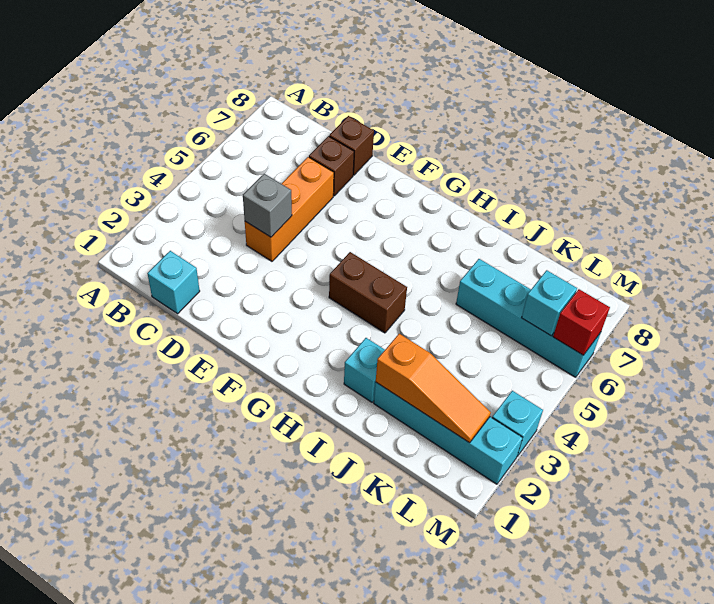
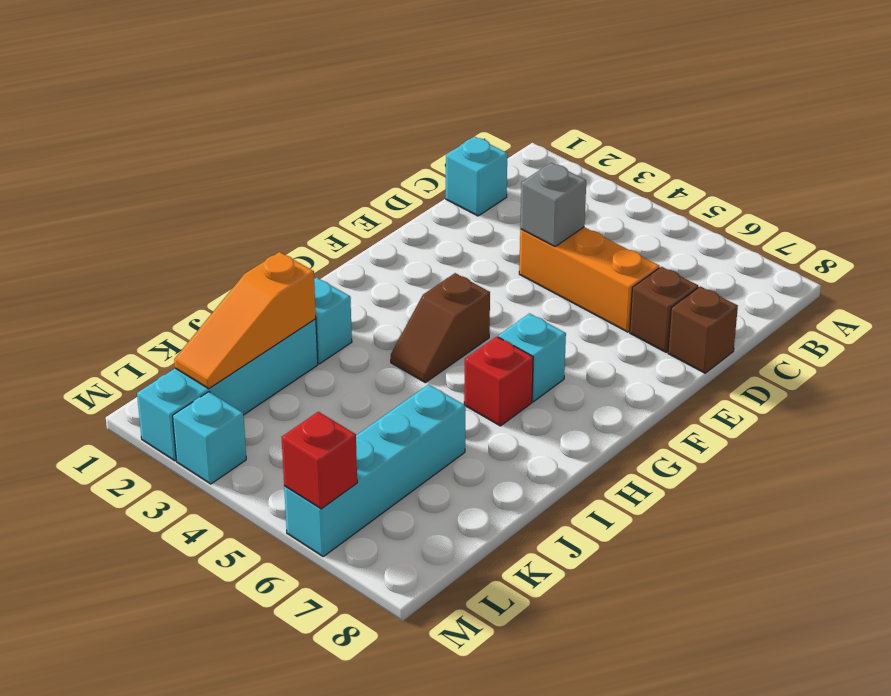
brown brick G4:H4 level 1 -> brown slope G4:H4 level 1 top G
none -> red brick H6 level 1
cyan brick L6 level 2 -> cyan brick G6 level 1

